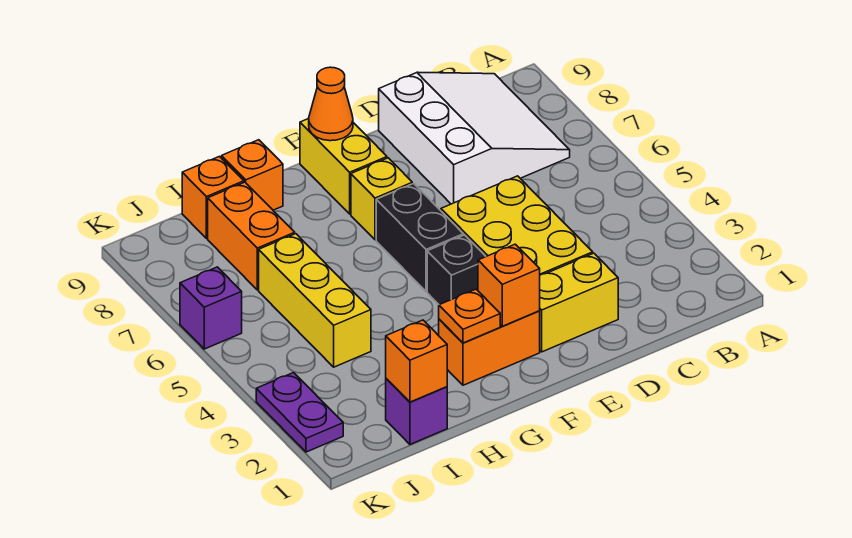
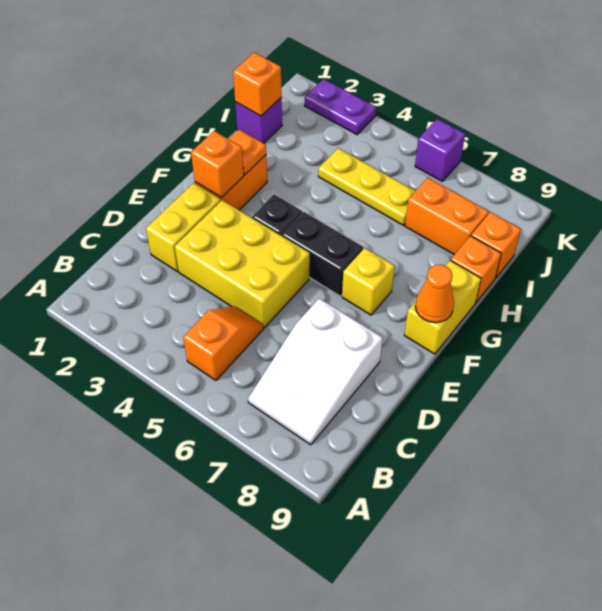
none -> orange slope B5:C5 level 1 top B
white slope B7:D9 level 1 top D -> white slope B7:D8 level 1 top D
yellow brick F8:F9 level 1 -> yellow brick F9:G9 level 1
yellow brick I4:I6 level 1 -> yellow plate I4:I6 level 1

